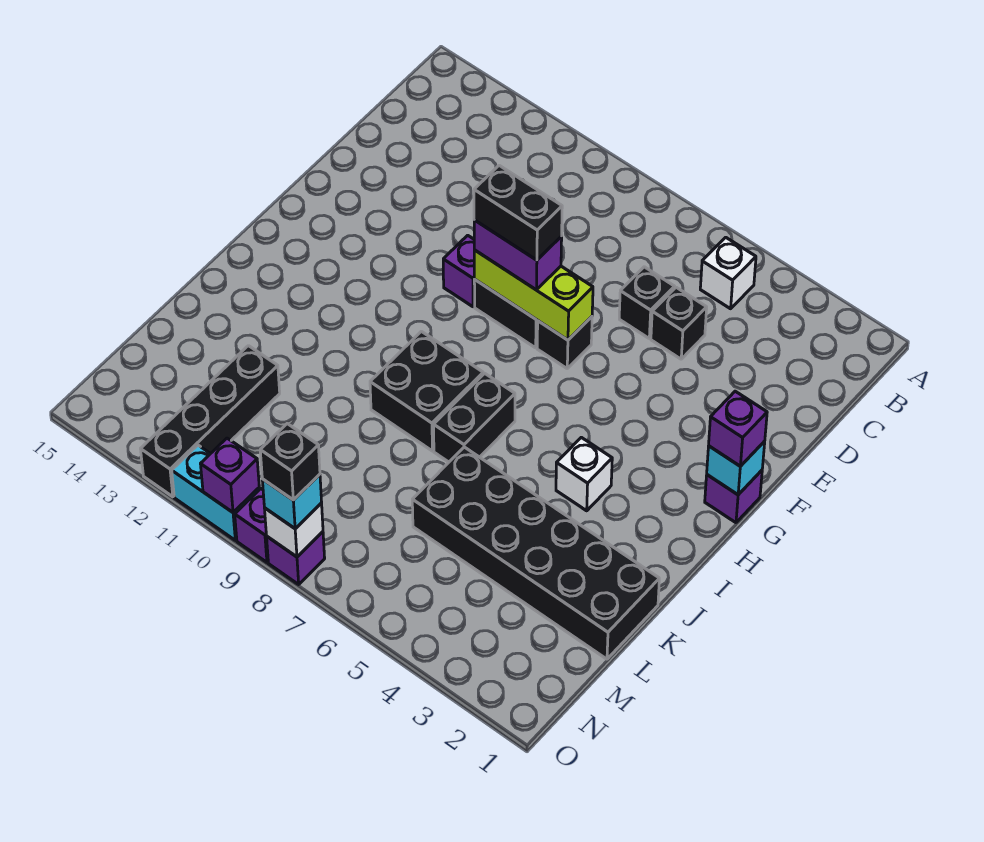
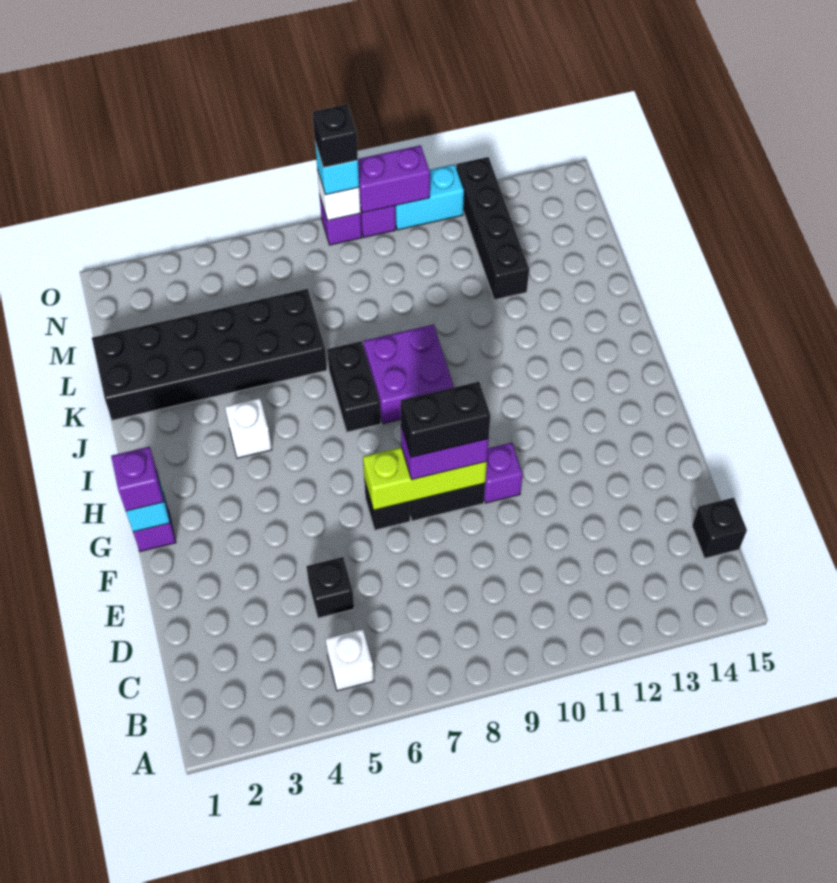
black brick D6 level 1 -> black brick C15 level 1
black brick I8:J9 level 1 -> purple brick I8:J9 level 1
purple brick O10 level 2 -> purple brick O9:O10 level 2

